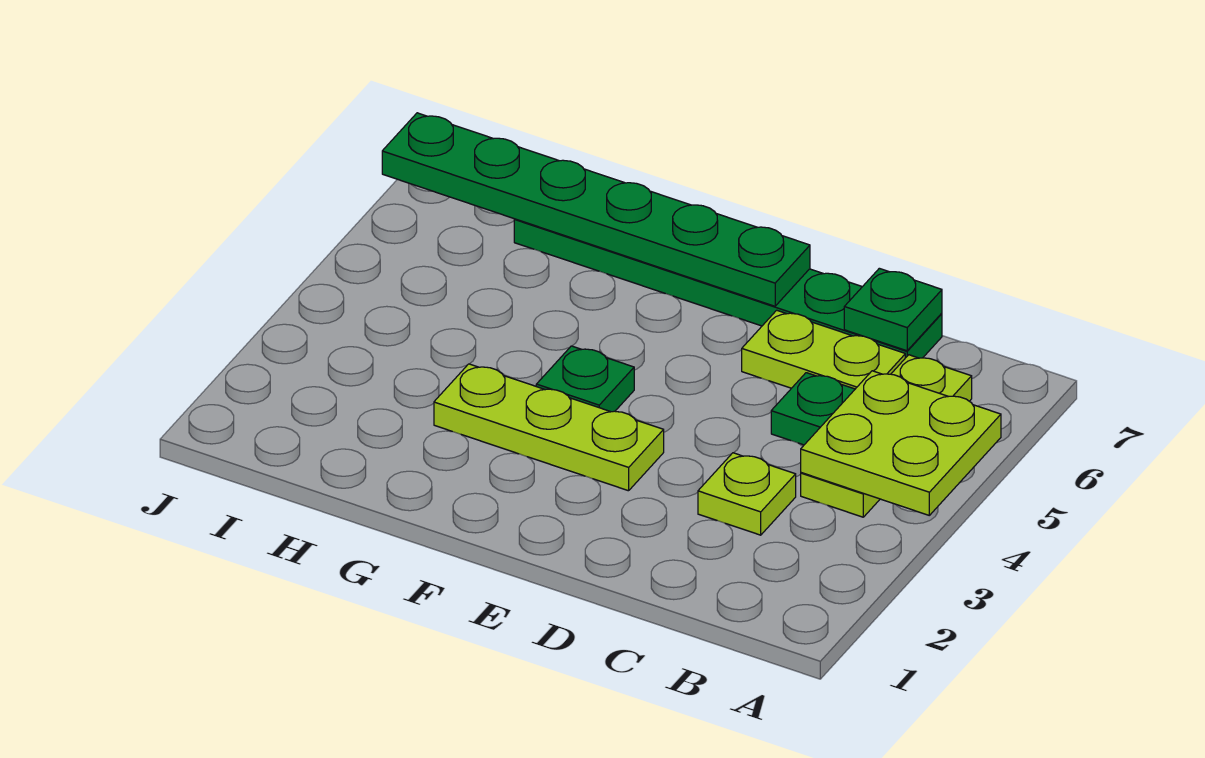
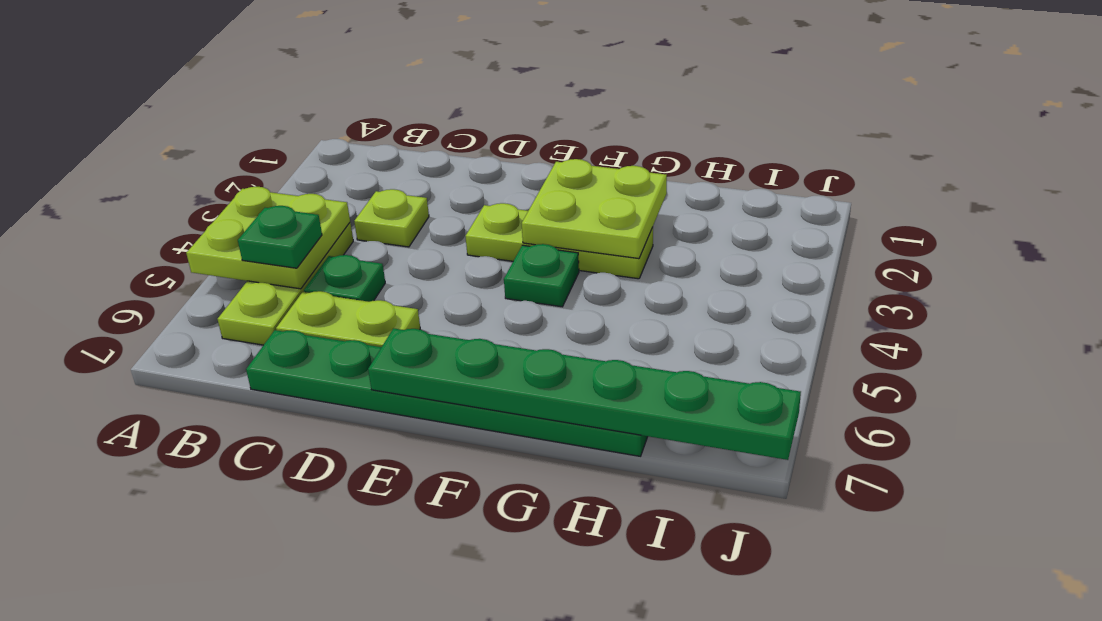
green plate C7 level 2 -> green plate B5 level 3
none -> lime plate F2:G3 level 2

